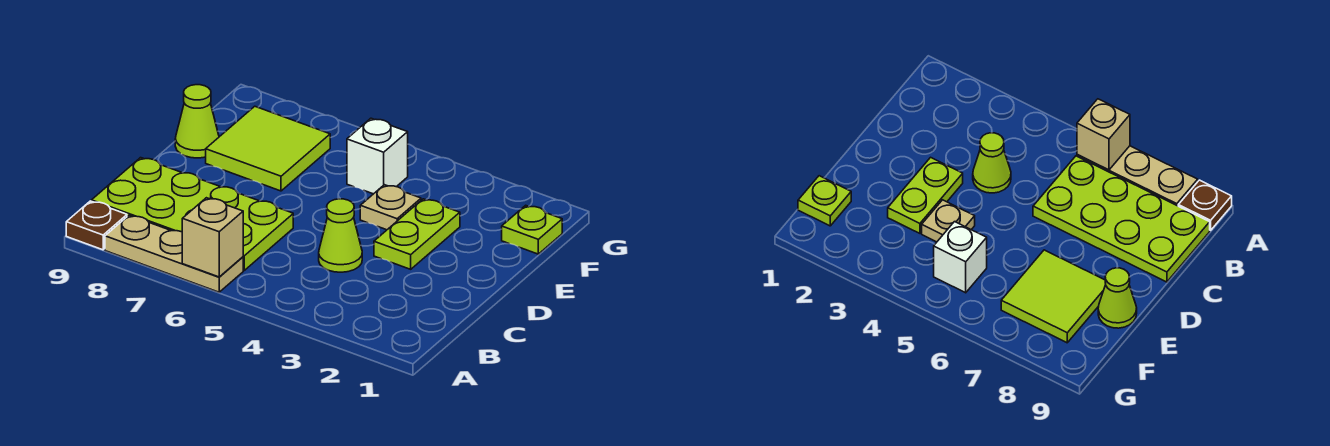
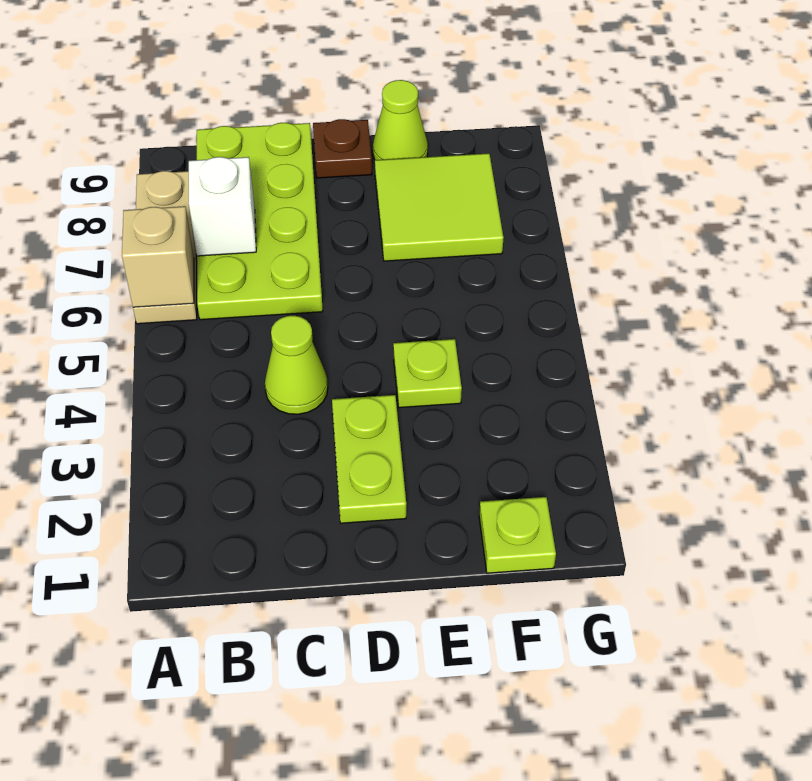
brown plate A9 level 1 -> brown plate D9 level 1
lime plate D3:E3 level 1 -> lime plate D2:D3 level 1
tan plate E4 level 1 -> lime plate E4 level 1
white brick F5 level 1 -> white brick B7 level 2

